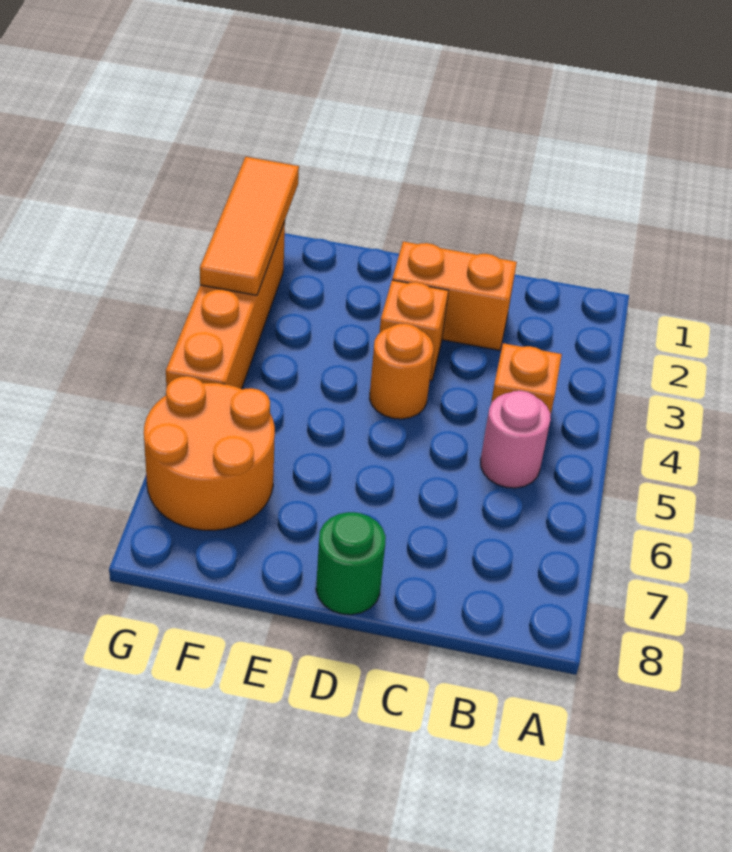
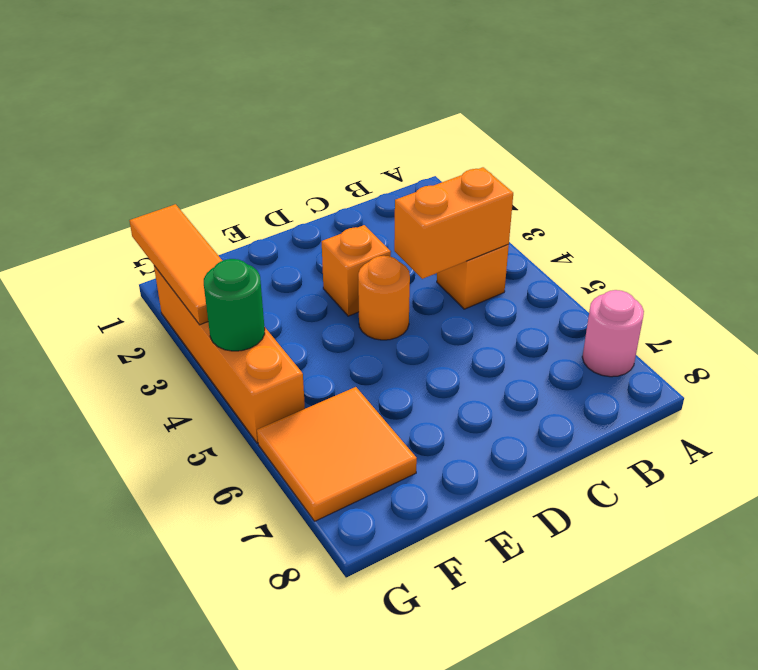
pink round brick B5 level 1 -> pink round brick A7 level 1
orange brick C2:D2 level 1 -> orange brick B4:C4 level 2
green round brick D8 level 1 -> green round brick G4 level 2
orange round brick F6:G7 level 1 -> orange tile F6:G7 level 1

